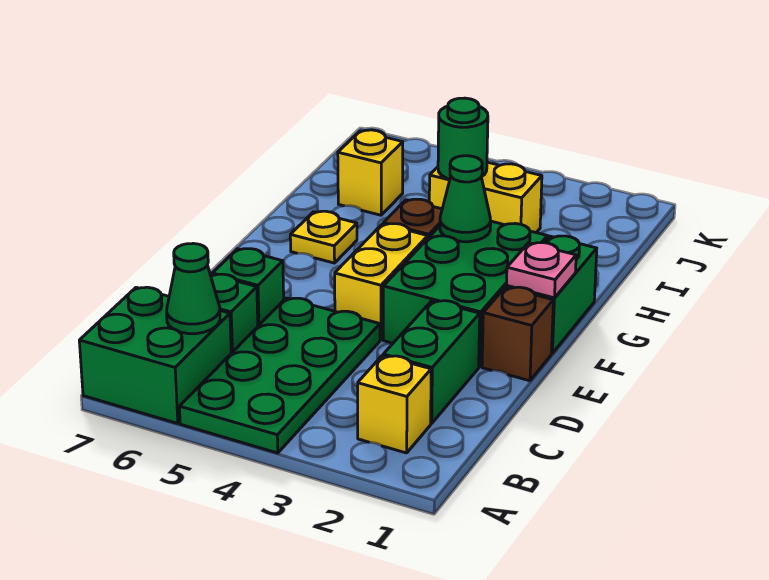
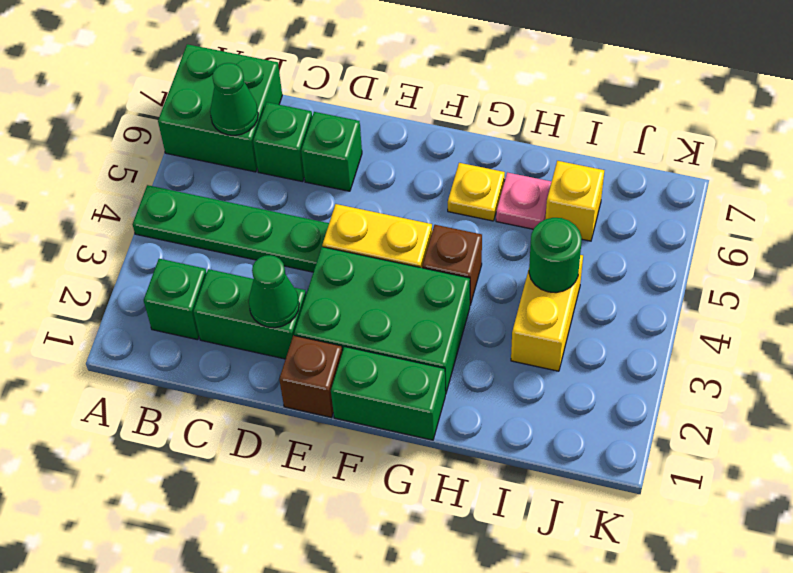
green plate A4:D5 level 1 -> green plate A4:D4 level 1
yellow brick B2 level 1 -> green brick B2 level 1
pink plate F1 level 2 -> pink plate H6 level 1
green cone G3 level 2 -> green cone D2 level 2

